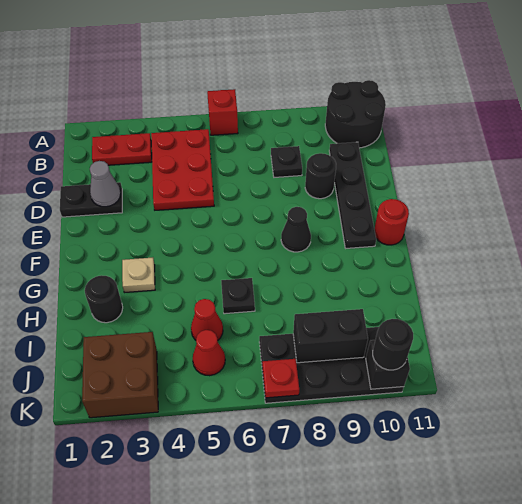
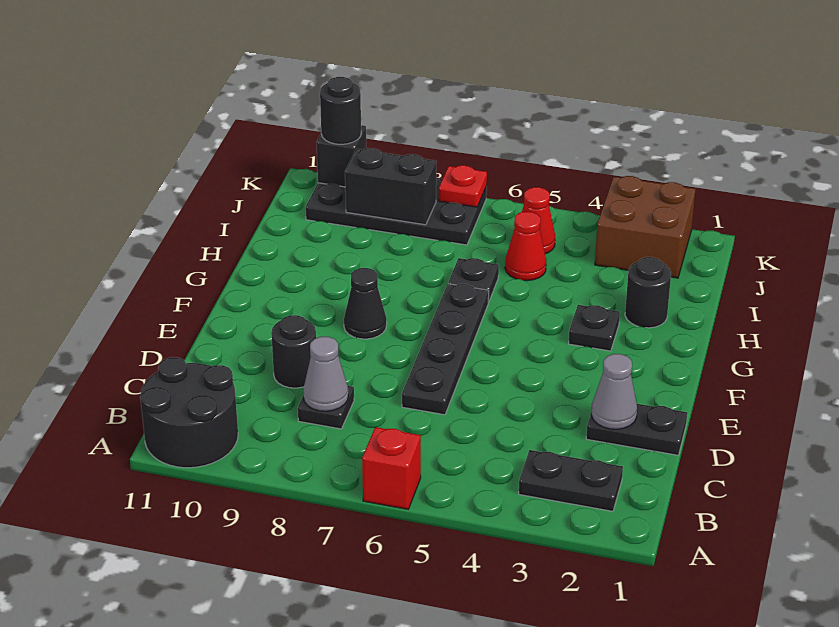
red plate B2:B3 level 1 -> black plate B2:B3 level 1
red plate B4:D5 level 1 -> none
none -> grey cone C8 level 2
black plate C10:F10 level 1 -> black plate D6:G6 level 1
red round brick F11 level 1 -> none
tan plate G3 level 1 -> black plate G3 level 1

